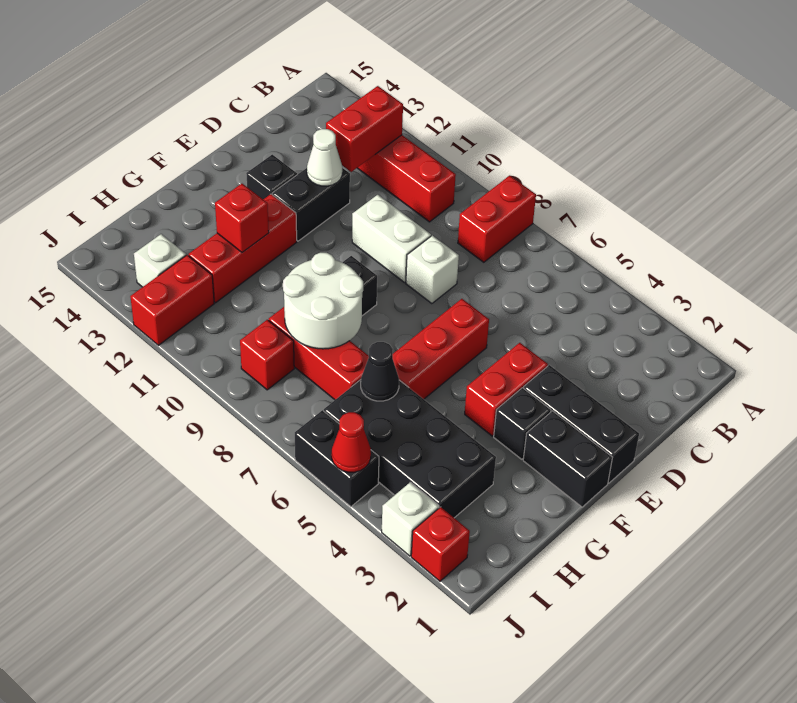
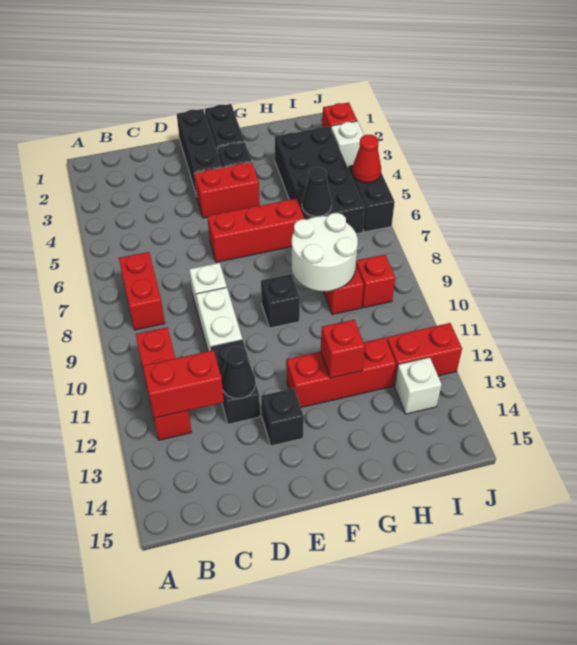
red brick A8:B8 level 1 -> red brick B7:B8 level 1
black brick D12:E12 level 1 -> black brick D11:D12 level 1
white cone D12 level 2 -> black cone D12 level 2

